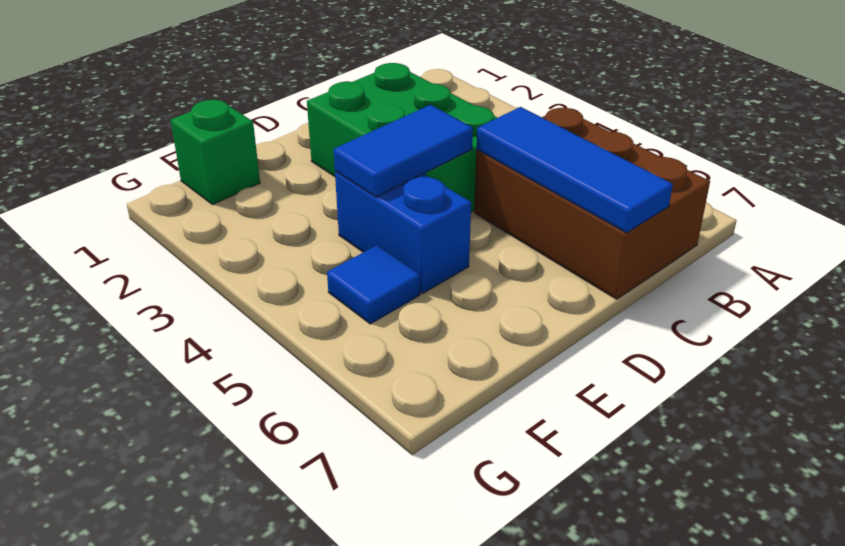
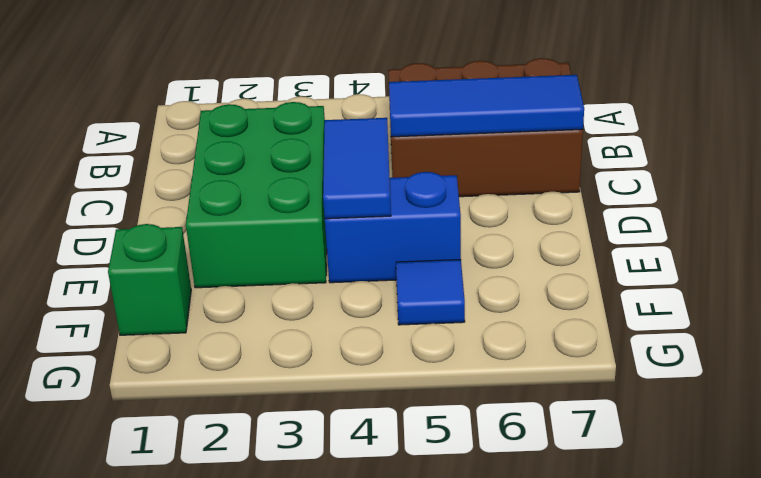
green brick C2:D4 level 1 -> green brick C2:E3 level 1

